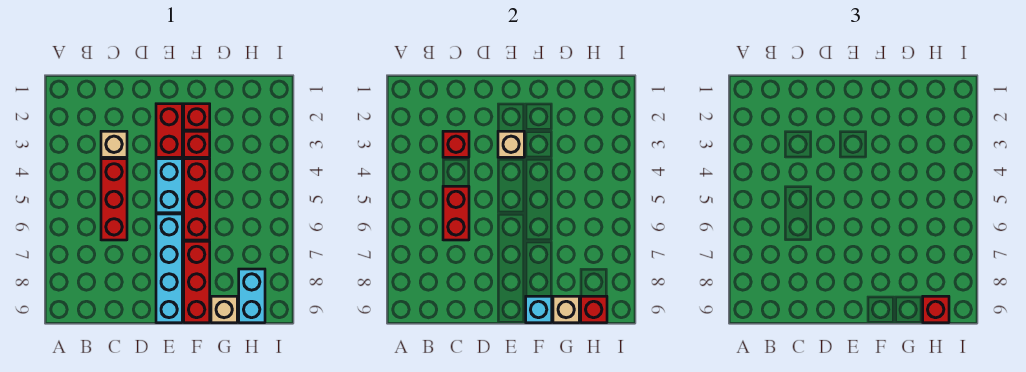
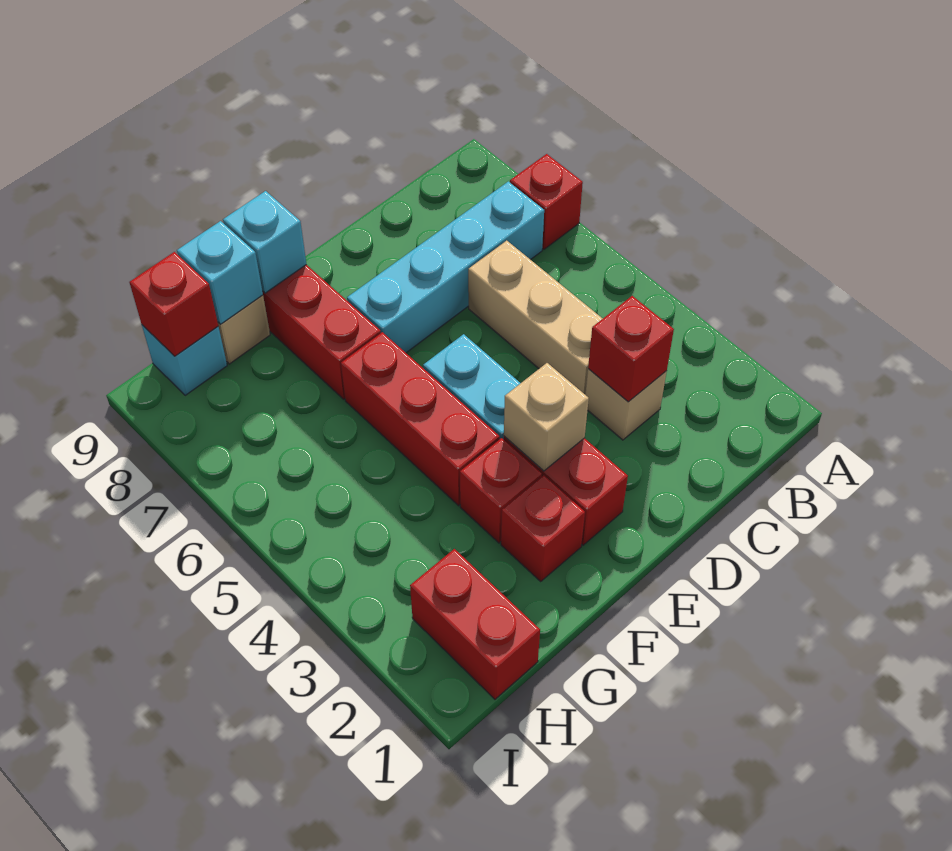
red brick C4:C6 level 1 -> tan brick C4:C6 level 1
red brick C5:C6 level 2 -> red brick H1:H2 level 1
cyan brick E6:E9 level 1 -> cyan brick B7:E7 level 1
tan brick G9 level 2 -> cyan brick G9 level 2
cyan brick H8:H9 level 1 -> cyan brick H9 level 1
red brick H9 level 3 -> red brick A7 level 1

